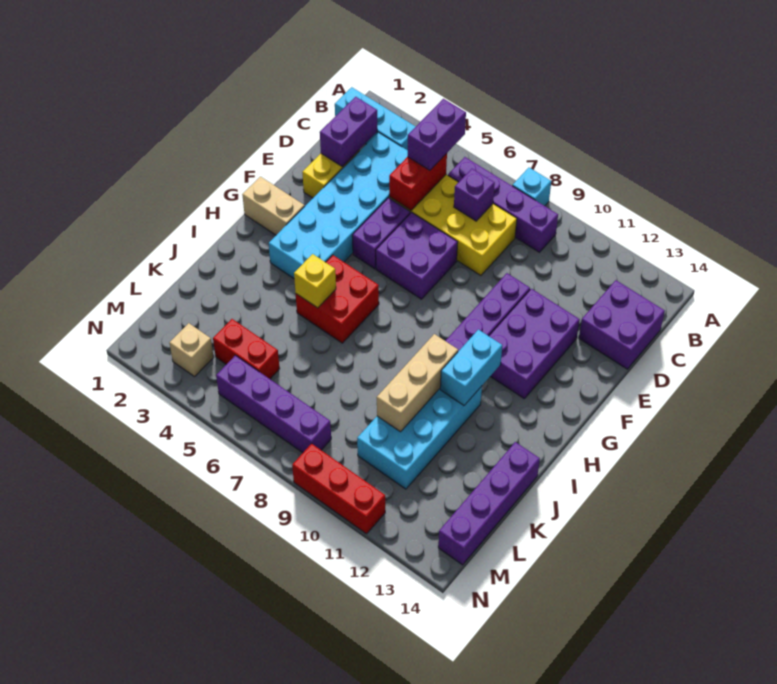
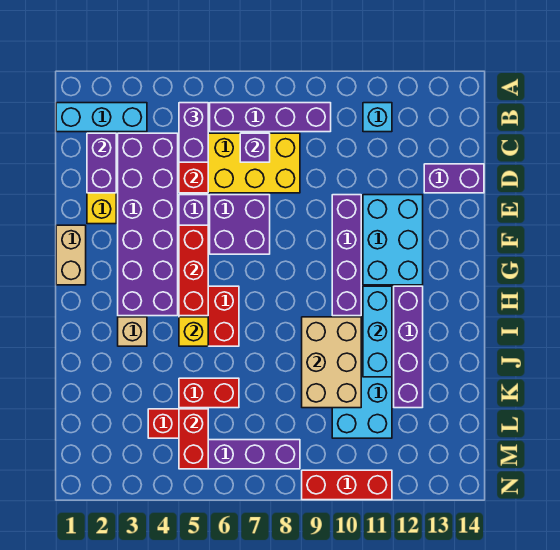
cyan brick A8 level 1 -> cyan brick B11 level 1
cyan brick C3:H4 level 1 -> purple brick C3:H4 level 1
purple brick C13:D14 level 1 -> purple brick D13:D14 level 1
purple brick E11:G12 level 1 -> cyan brick E11:G12 level 1
none -> red brick F5:H5 level 2
tan brick G1:G2 level 1 -> tan brick F1:G1 level 1
cyan brick H11:I11 level 2 -> cyan brick H11:J11 level 2
tan brick I10:K10 level 2 -> tan brick I9:K10 level 2
purple brick J14:M14 level 1 -> purple brick H12:K12 level 1
none -> red brick K5:K6 level 1
none -> red brick L5:M5 level 2
tan brick M3 level 1 -> tan brick I3 level 1

